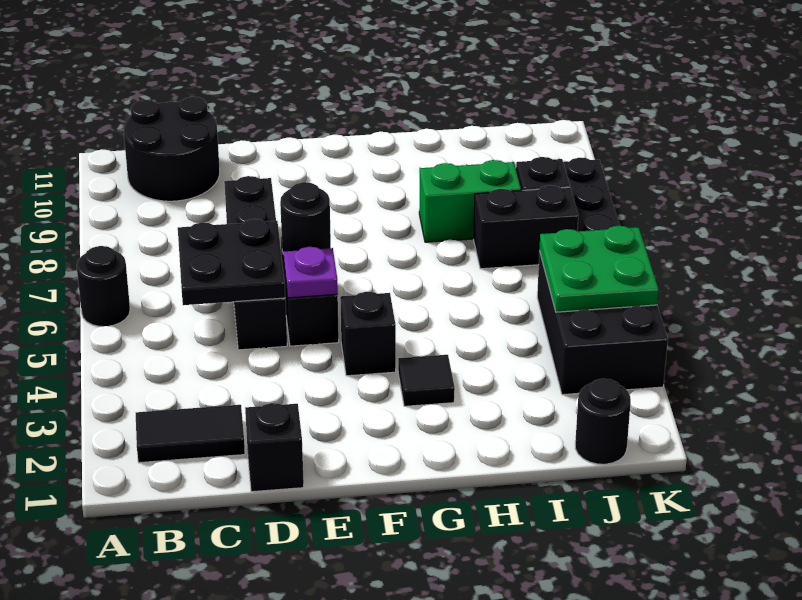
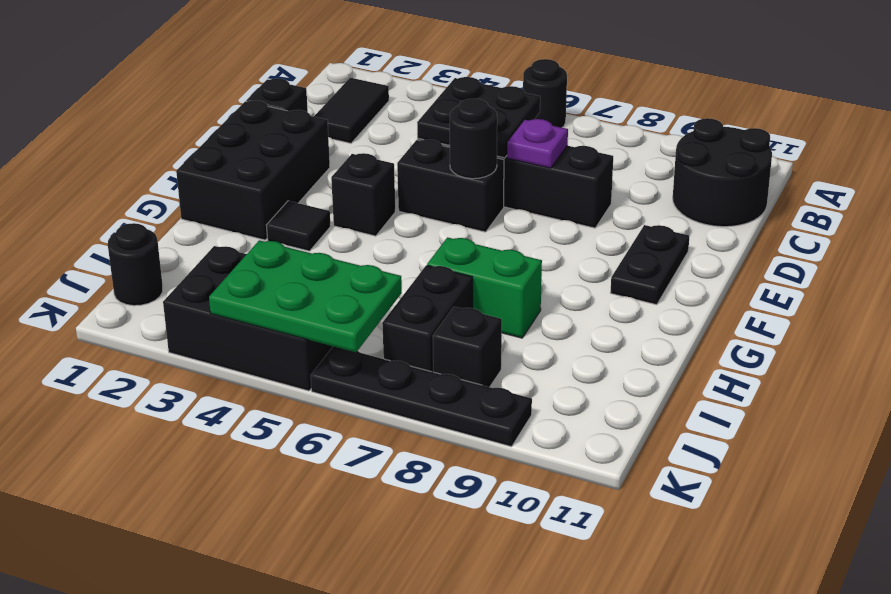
none -> black brick E1:G2 level 1
purple plate E5 level 2 -> purple plate D7 level 2
none -> black plate E10:F10 level 1
green brick H8:I8 level 1 -> green brick H7:H8 level 1
green plate J4:K5 level 2 -> green plate J4:K6 level 2

